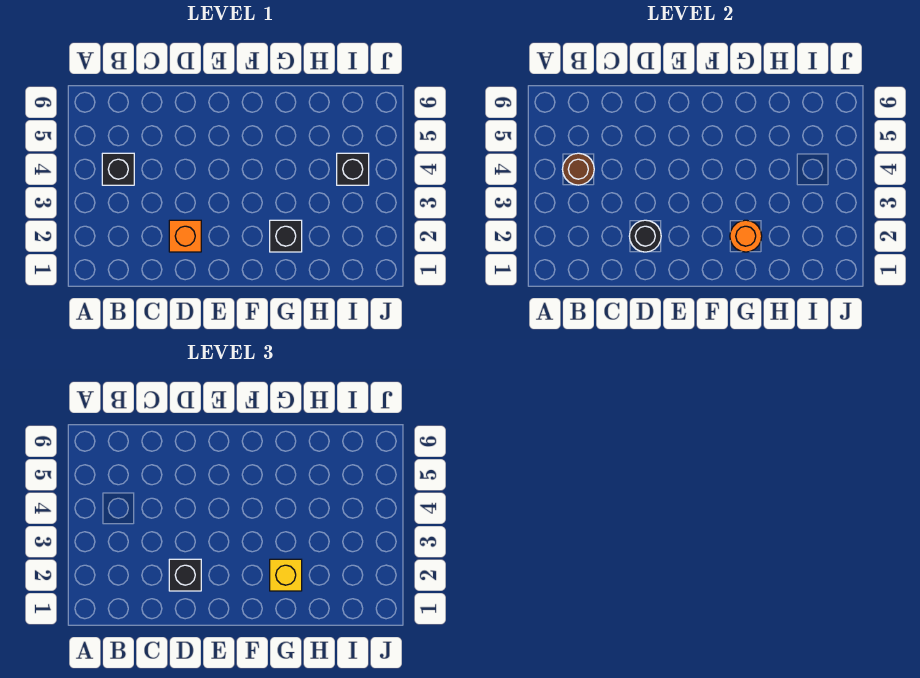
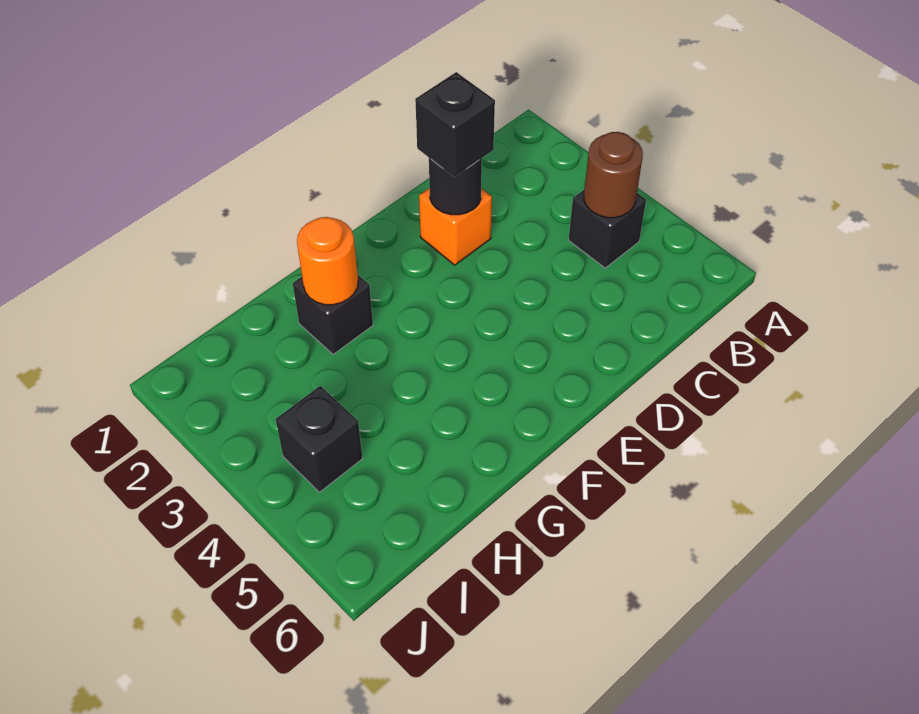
yellow brick G2 level 3 -> none

